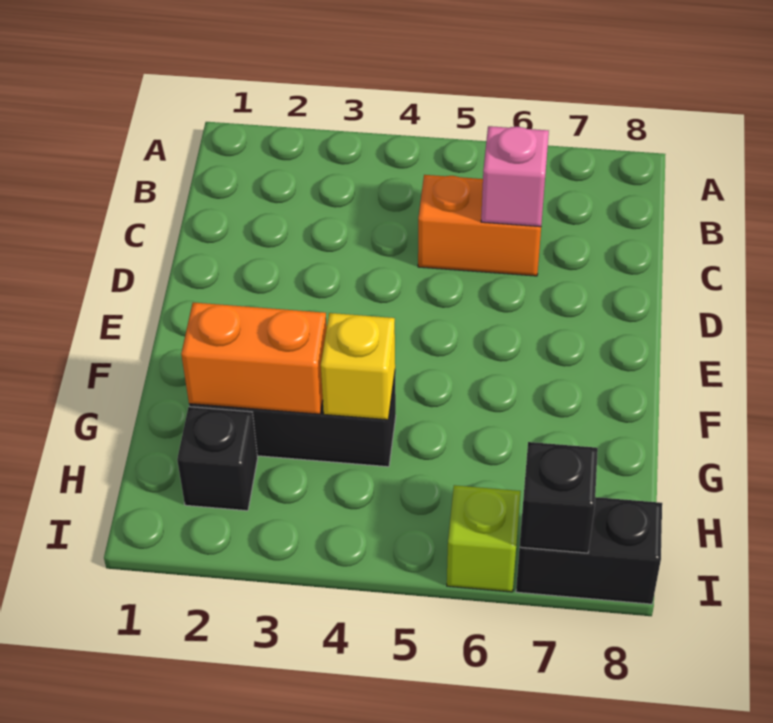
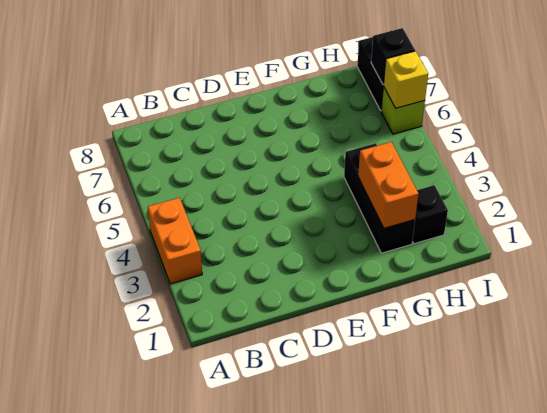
orange brick C5:C6 level 1 -> orange brick A3:A4 level 1
pink brick C6 level 2 -> none
yellow brick G4 level 2 -> yellow brick I6 level 2

